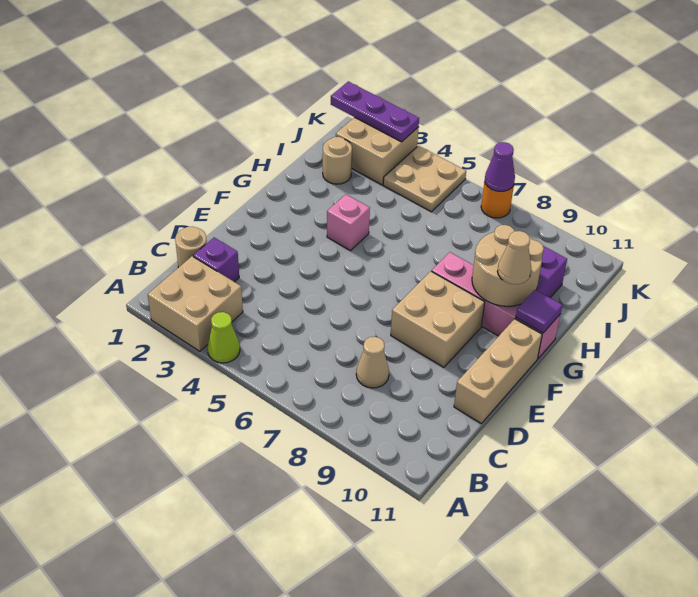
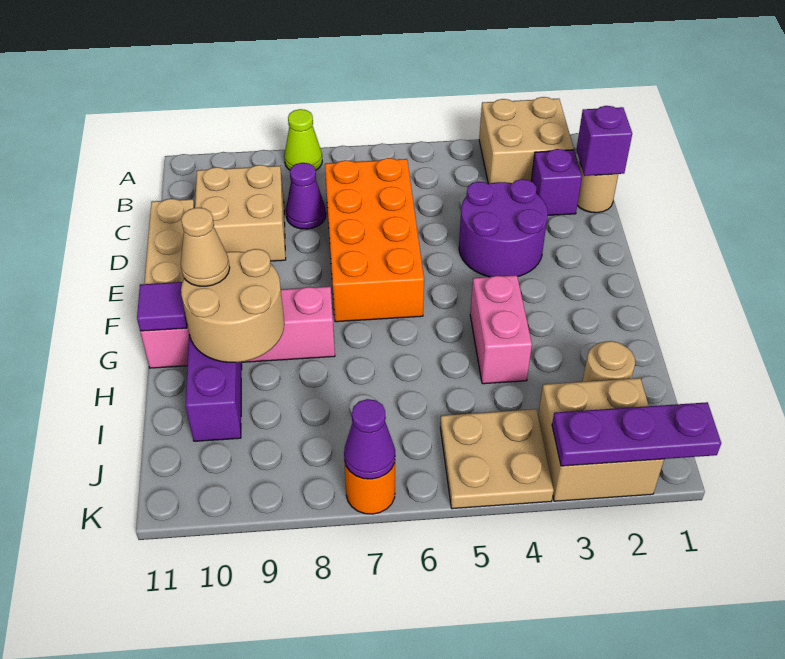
lime cone A4 level 1 -> lime cone A8 level 1
none -> purple brick C1 level 2
none -> orange brick C6:F7 level 1
tan cone C8 level 1 -> purple cone C8 level 1
none -> purple round brick D3:E4 level 1
tan brick E8:F9 level 1 -> tan brick C9:D10 level 1
pink brick G4 level 1 -> pink brick G4:H4 level 1

